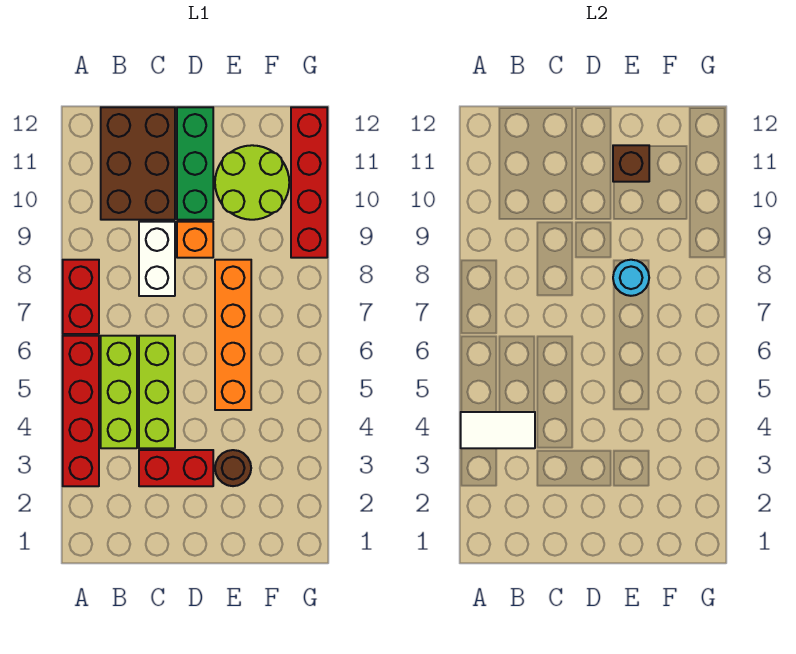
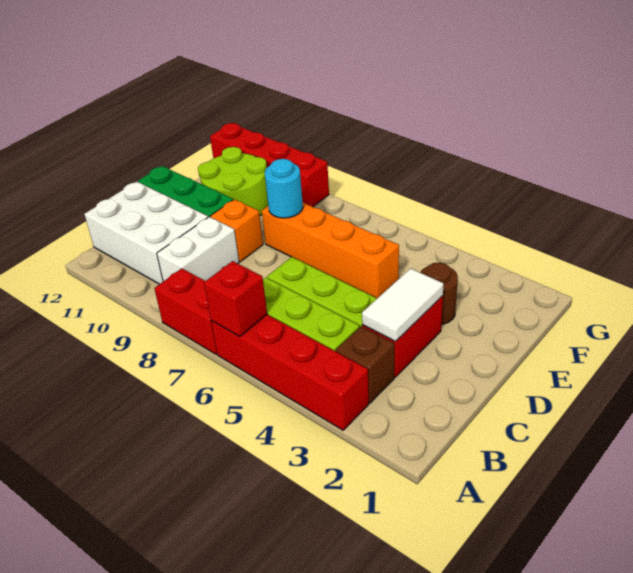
white tile A4:B4 level 2 -> white tile C3:D3 level 2
none -> red brick A6 level 2
brown brick B10:C12 level 1 -> white brick B10:C12 level 1
white brick C8:C9 level 1 -> white brick B9:C9 level 1
brown brick E11 level 2 -> brown brick B3 level 1

